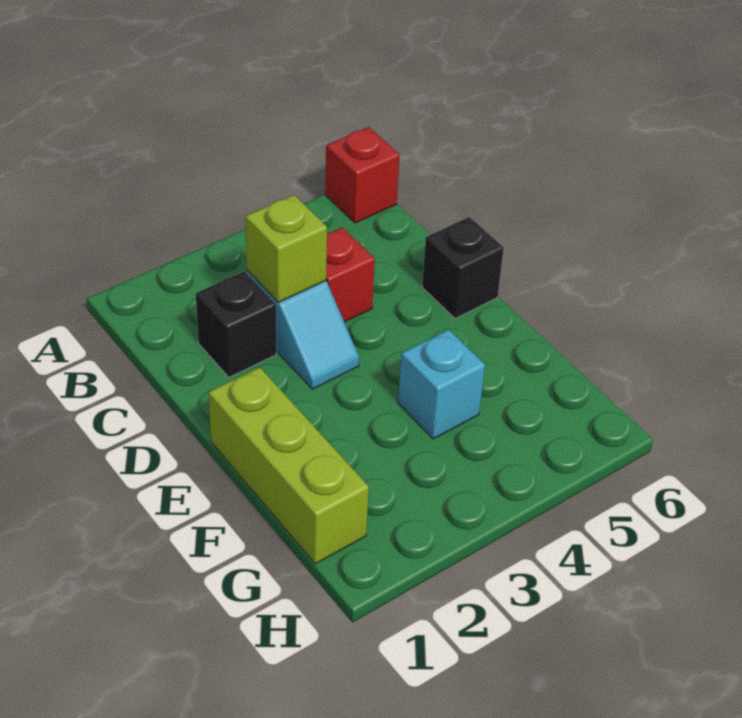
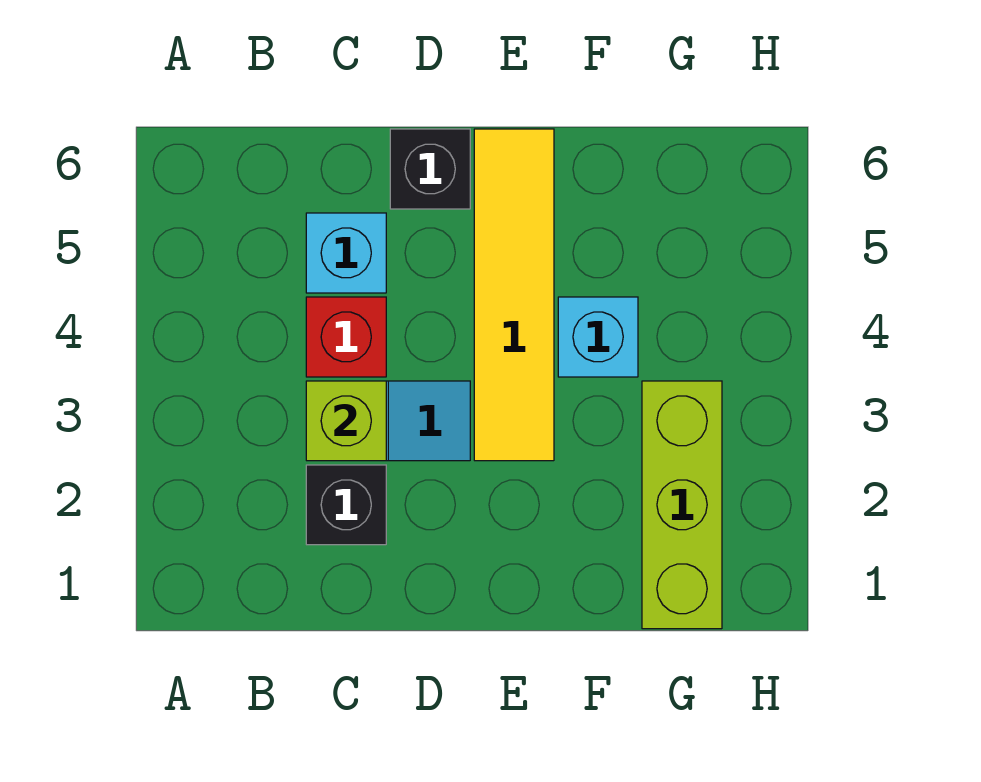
red brick A6 level 1 -> none
none -> cyan brick C5 level 1
lime brick E1:G1 level 1 -> lime brick G1:G3 level 1
none -> yellow tile E3:E6 level 1

